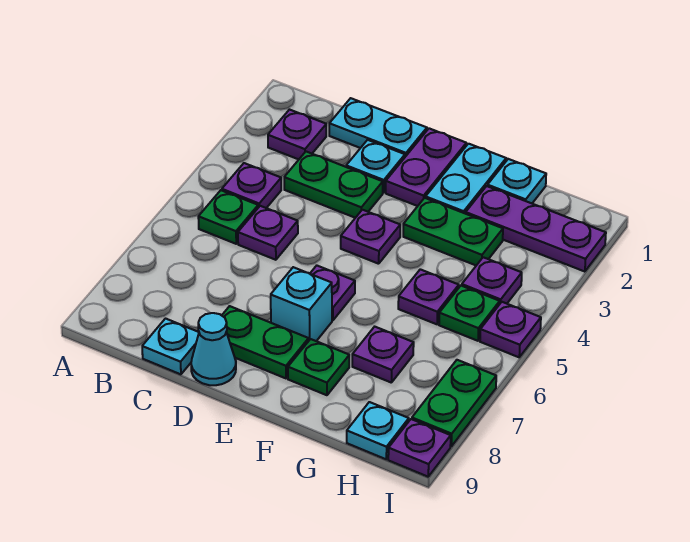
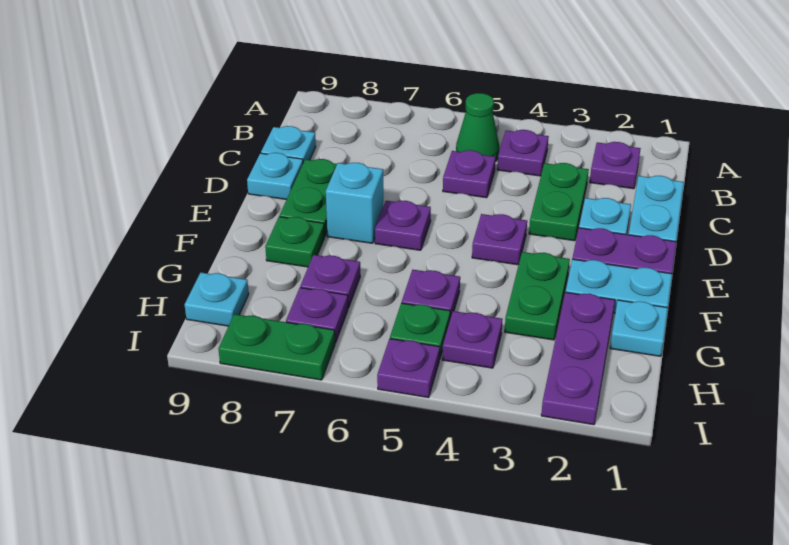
green plate B5 level 1 -> green cone B5 level 1
cyan cone D9 level 1 -> cyan plate D9 level 1
purple plate I9 level 1 -> purple plate H7 level 1

